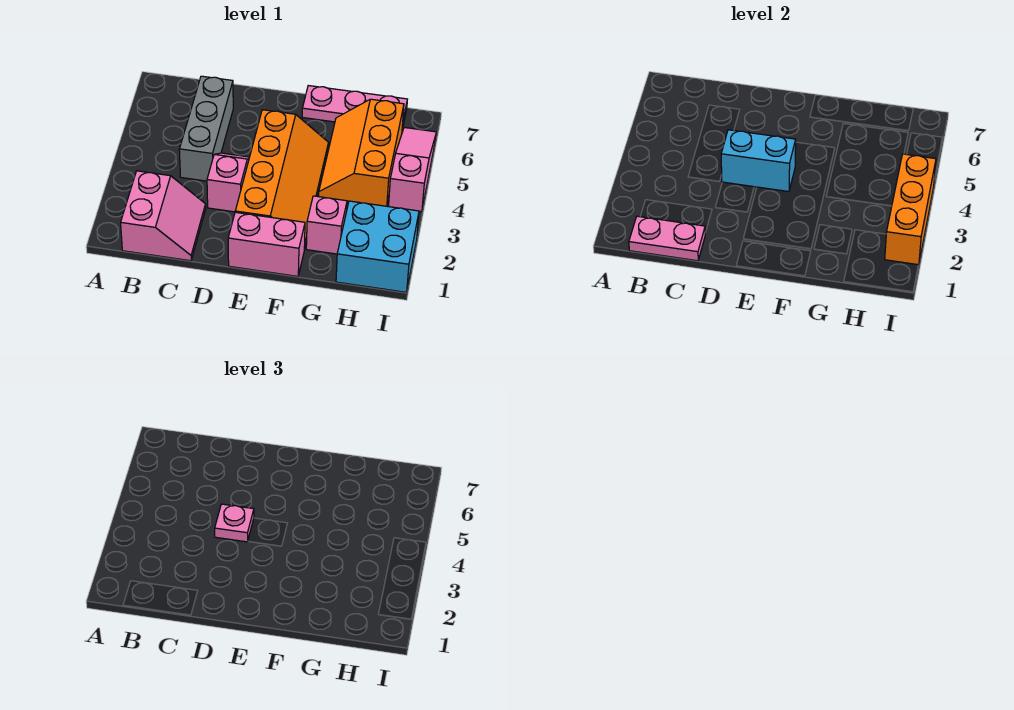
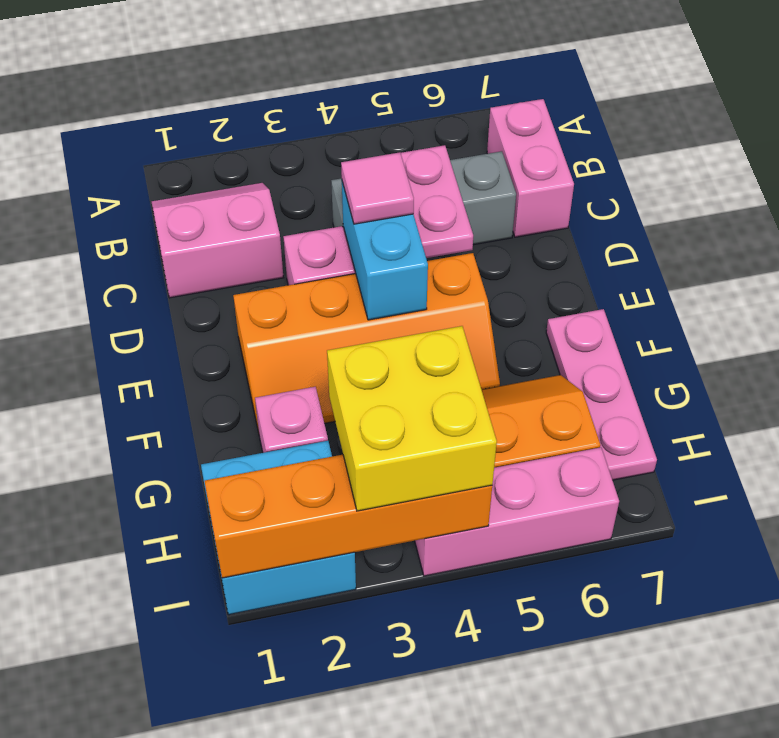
pink slope B1:C2 level 1 top B -> pink slope B1:C2 level 1 top C
pink plate B1:C1 level 2 -> pink plate C5:D5 level 2
pink plate D4 level 3 -> pink tile D4 level 3
pink brick E1:F1 level 1 -> pink brick B7:C7 level 1
none -> yellow brick H3:I4 level 3
orange brick I2:I4 level 2 -> orange brick I1:I4 level 2
pink slope I4:I6 level 1 top 4 -> pink brick I4:I6 level 1

